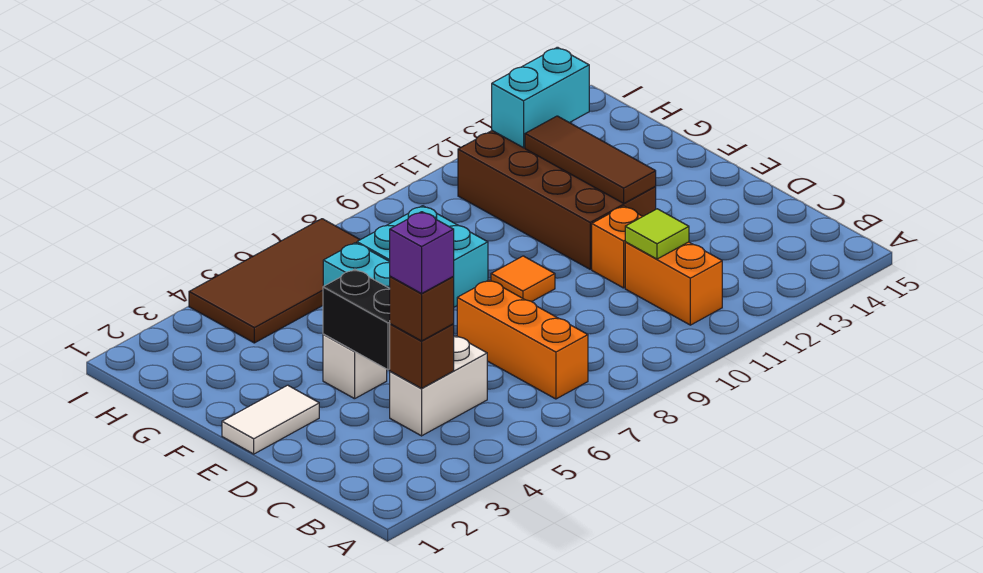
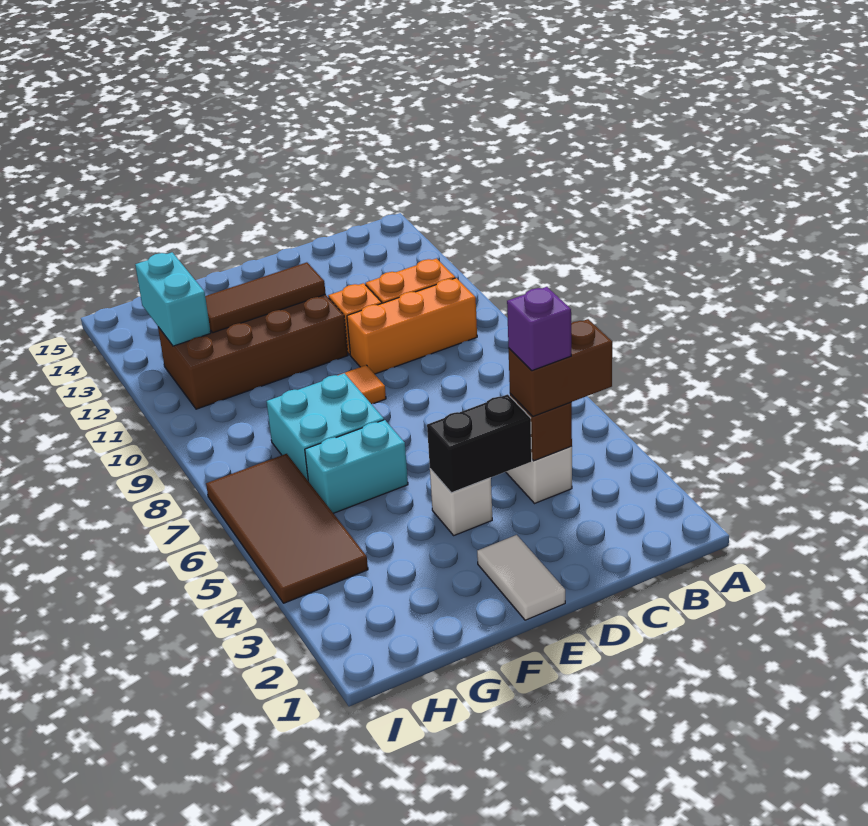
orange brick B7:D7 level 1 -> orange brick B10:D10 level 1
brown brick C4 level 3 -> brown brick B4:C4 level 3
lime tile C11 level 2 -> none

